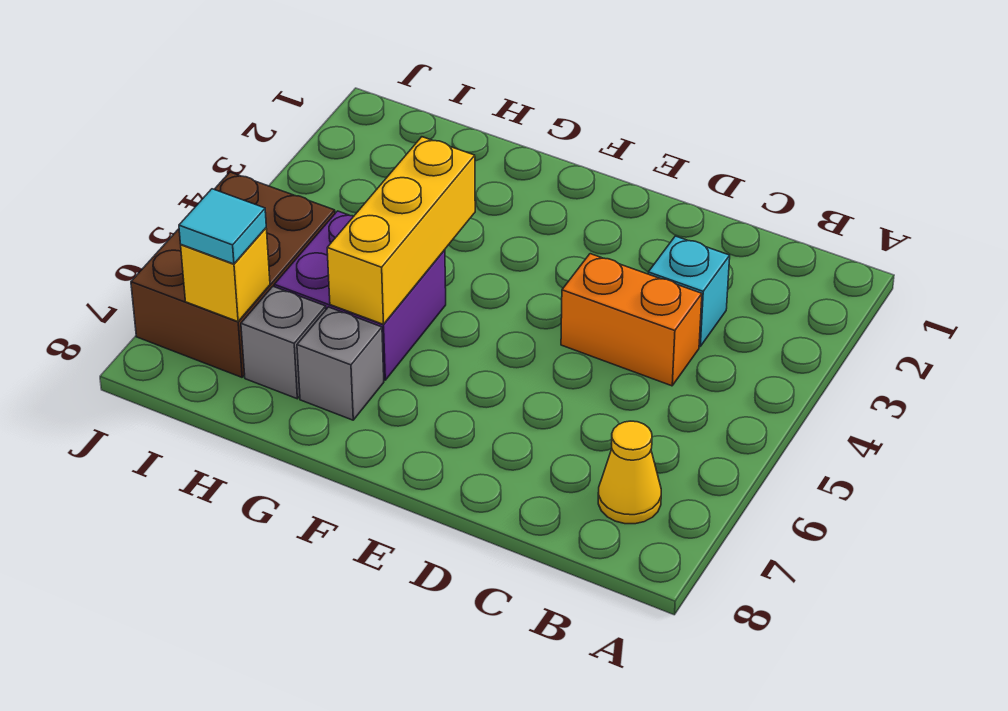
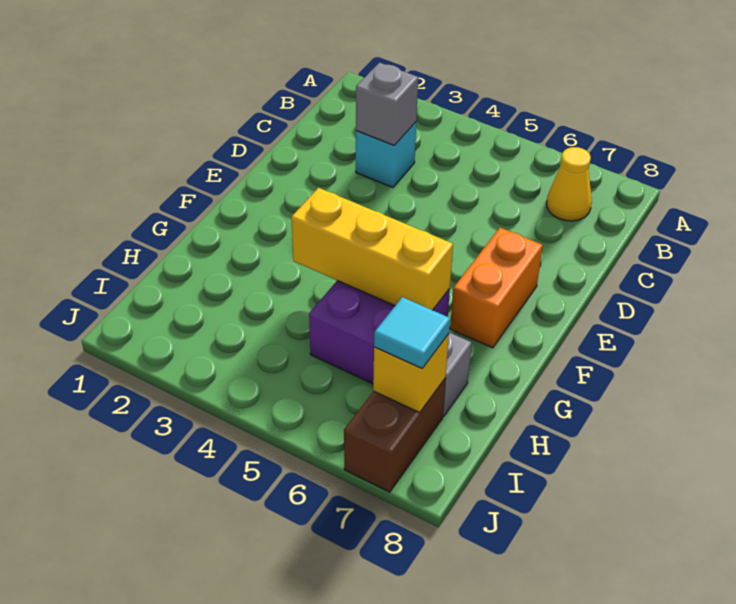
orange brick C4:D4 level 1 -> orange brick E7:F7 level 1
grey brick G7 level 1 -> grey brick C3 level 2
brown brick I5:J7 level 1 -> brown brick I7:J7 level 1

